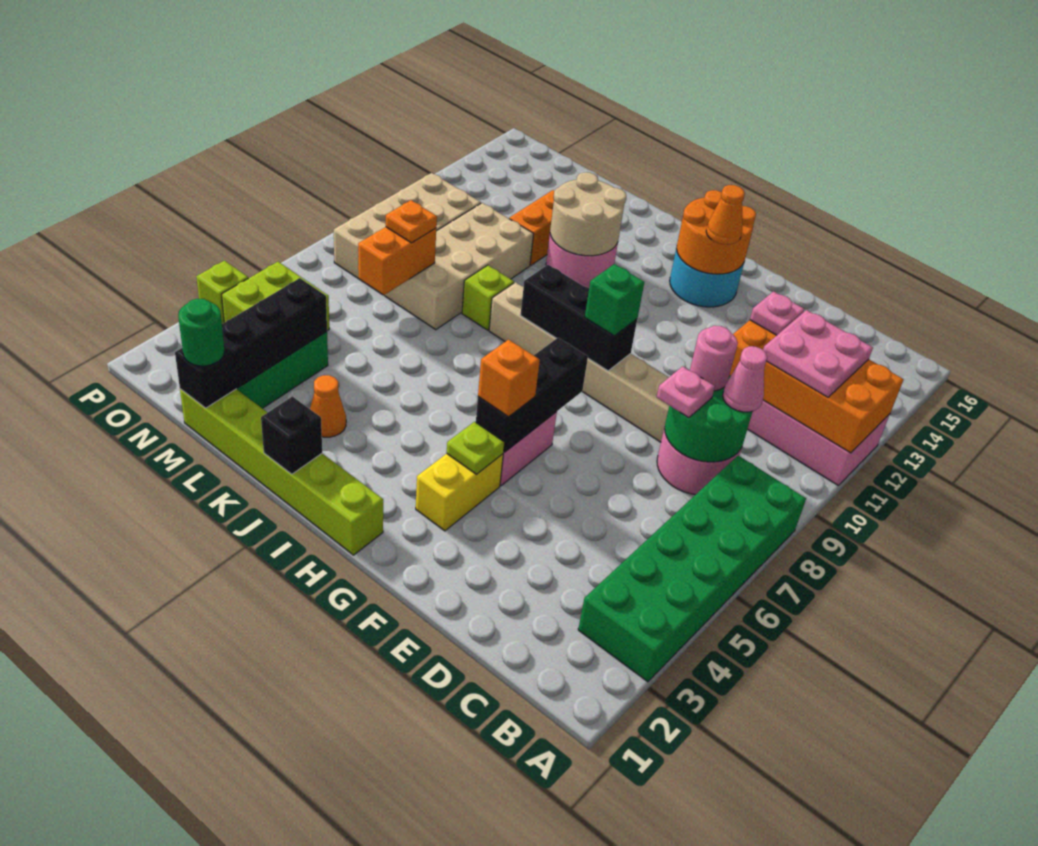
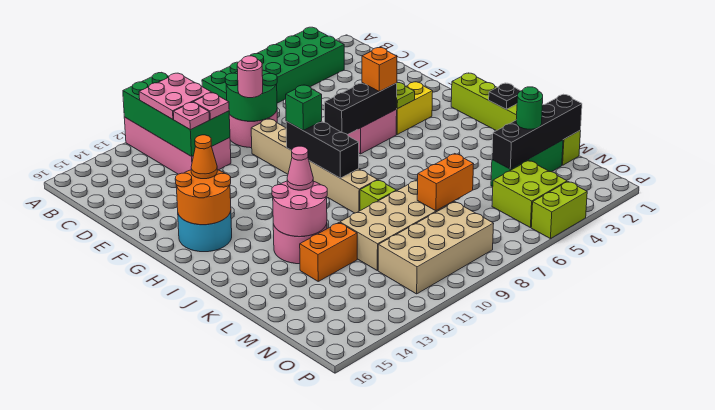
orange brick A11:D12 level 2 -> green brick A11:D12 level 2
pink cone C9 level 3 -> pink cone J12 level 3
pink plate D8 level 3 -> pink plate D11 level 3
black brick J1 level 2 -> black plate J1 level 2
tan round brick J12:K13 level 2 -> pink round brick J12:K13 level 2
orange cone K3 level 1 -> none
green round brick M1 level 3 -> green round brick M3 level 3
orange plate M8 level 3 -> none
lime brick P4 level 1 -> lime brick P4:P5 level 1

